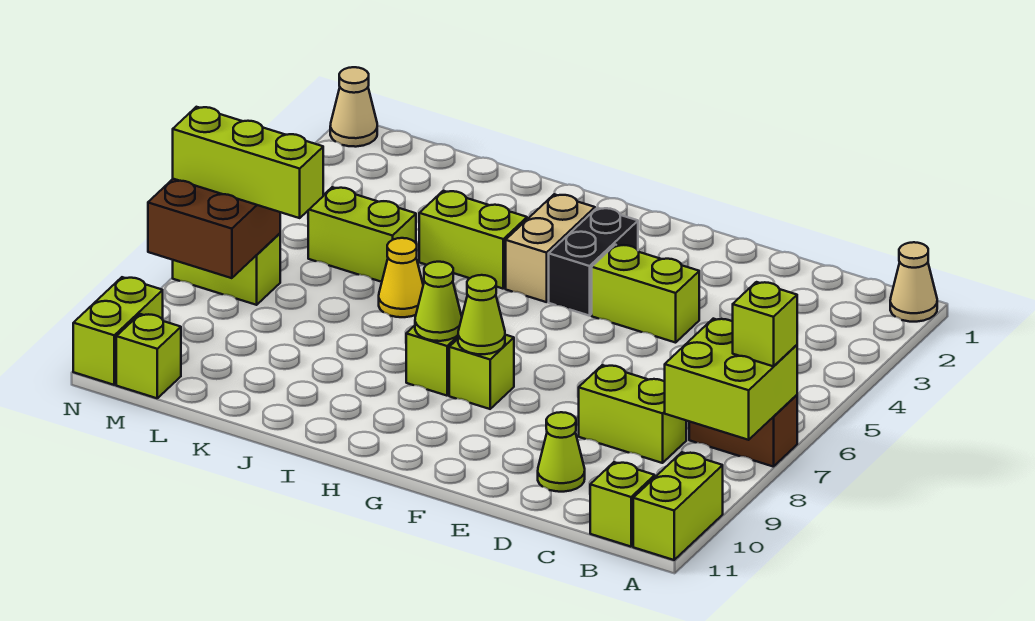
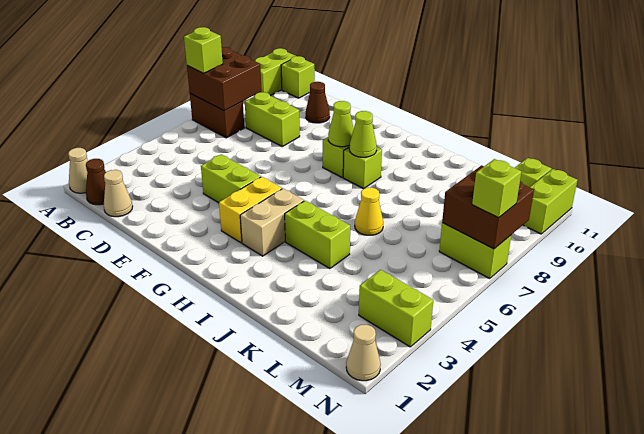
lime brick A7:B8 level 2 -> brown brick A7:B8 level 2
none -> brown cone B1 level 1
none -> tan cone C1 level 1
lime cone D10 level 1 -> brown cone D10 level 1
black brick G3:G4 level 1 -> yellow brick G3:G4 level 1
lime brick K5:L5 level 1 -> lime brick M3:N3 level 1
lime brick L7:N7 level 3 -> lime brick N7 level 3

